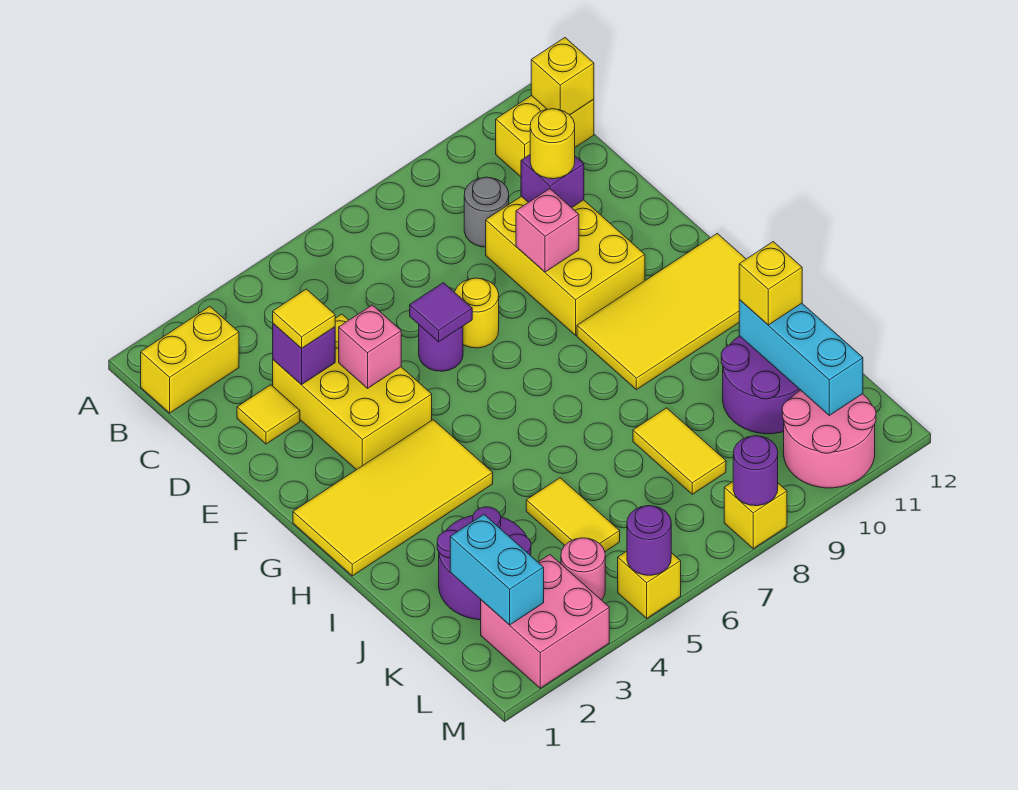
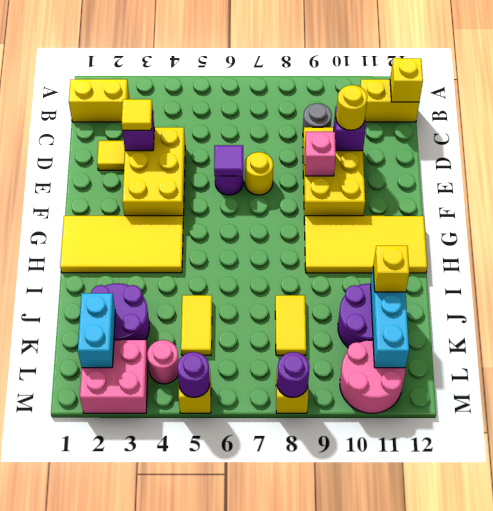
pink brick E4 level 2 -> none

